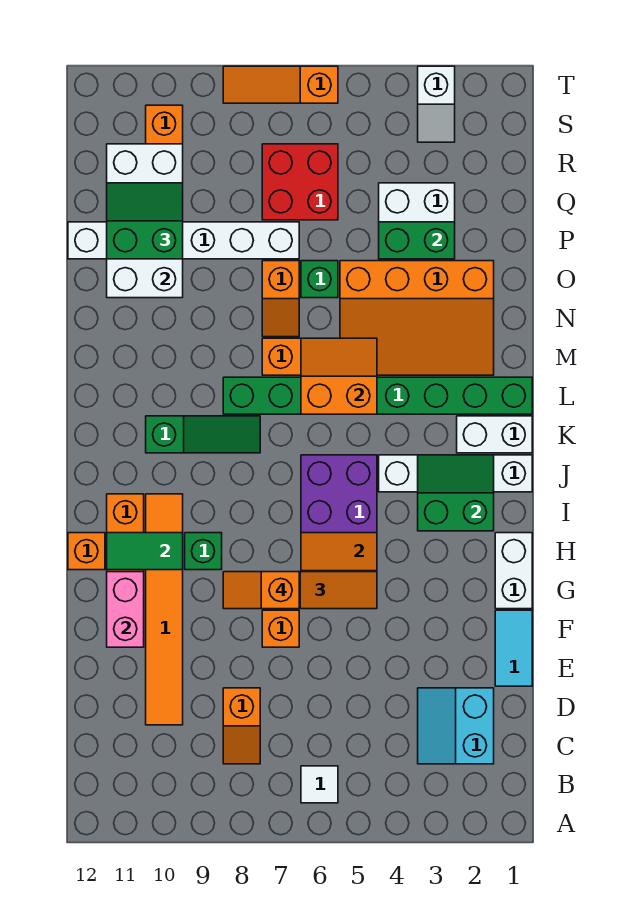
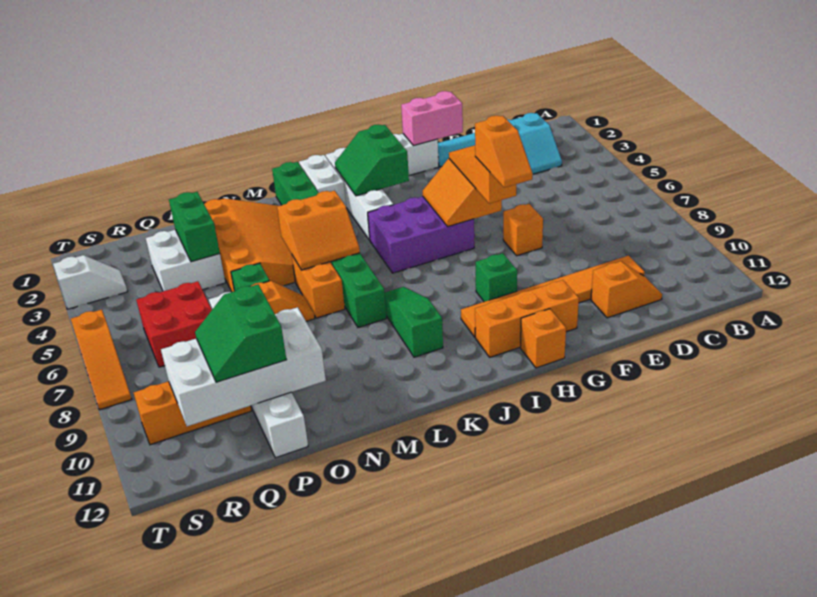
white tile B6 level 1 -> none
orange slope C8:D8 level 1 top D -> orange slope D11:E11 level 1 top E
pink brick F11:G11 level 2 -> pink brick F1:G1 level 2
green tile H10:H11 level 2 -> none
orange slope L5:M6 level 2 top L -> orange slope L5:M6 level 2 top 5

